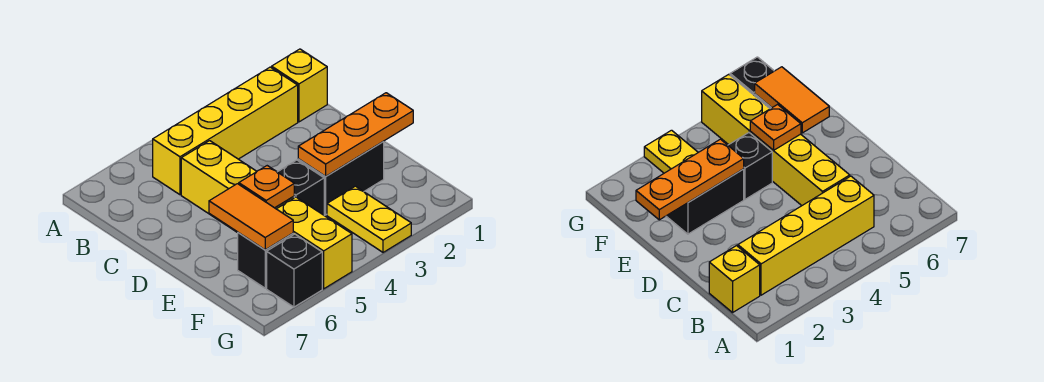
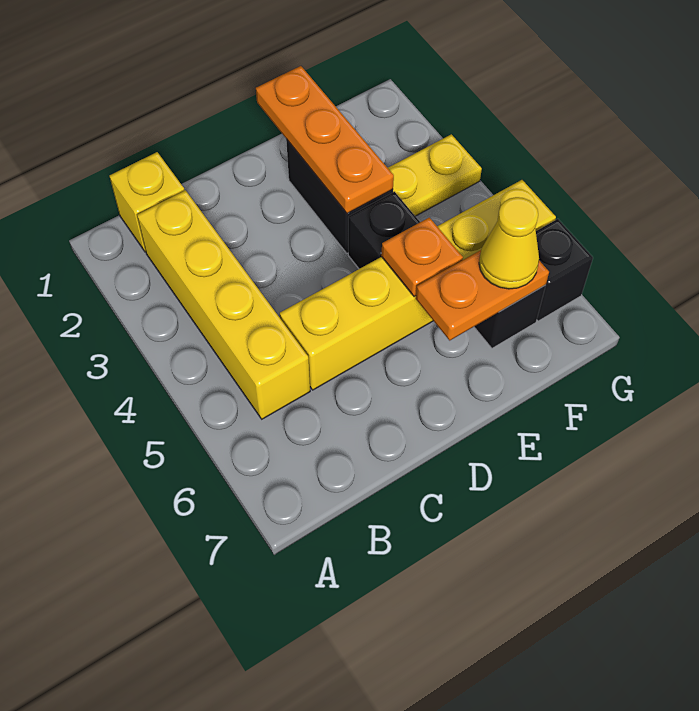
orange tile E6:F6 level 2 -> orange plate E6:F6 level 2
none -> yellow cone F6 level 3

